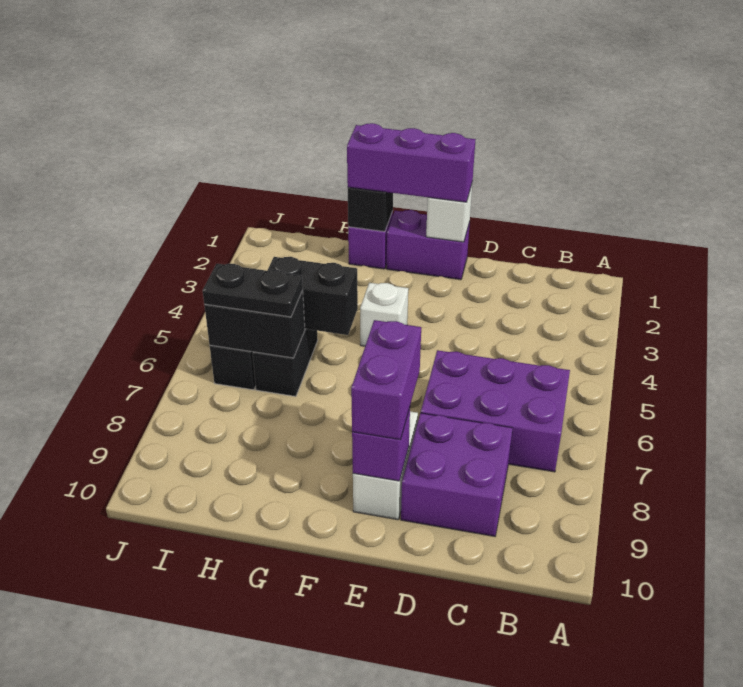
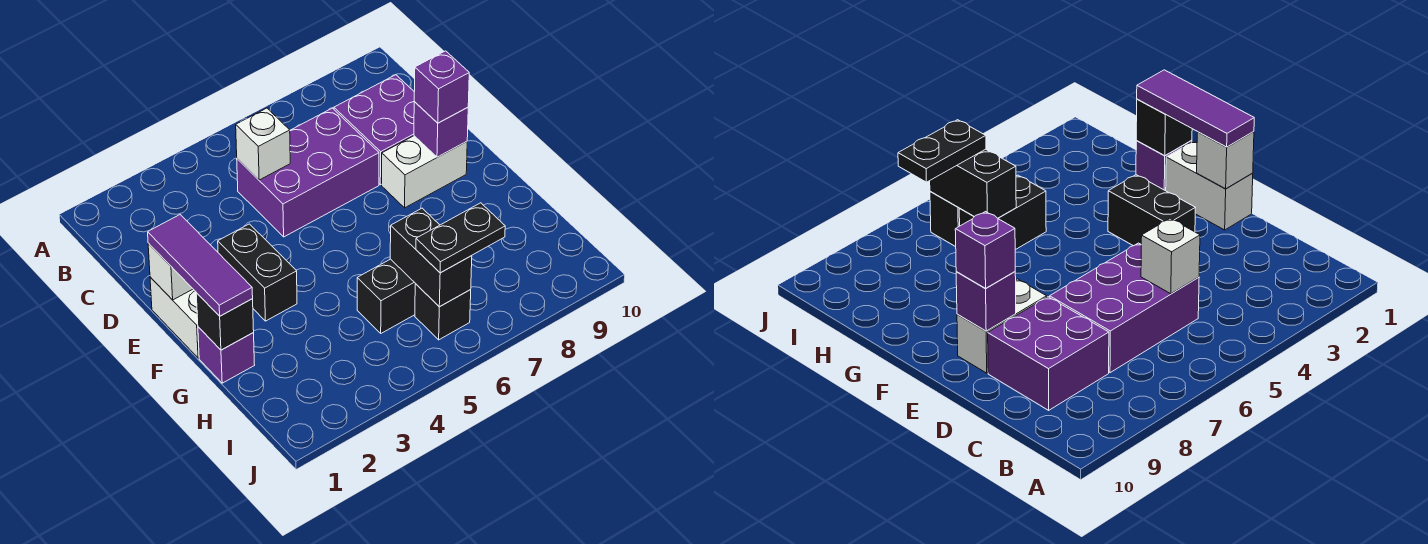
purple brick B6:D7 level 1 -> purple brick C5:D7 level 1
purple brick E1:F1 level 1 -> white brick E1:F1 level 1
purple brick E1:G1 level 3 -> purple tile E1:G1 level 3
purple brick E8:E9 level 3 -> purple brick E9 level 3
white brick F4 level 1 -> white brick C5 level 2
black brick G5:H5 level 2 -> black brick E3:F3 level 1
black plate H6:I6 level 3 -> black plate I6:I7 level 3

